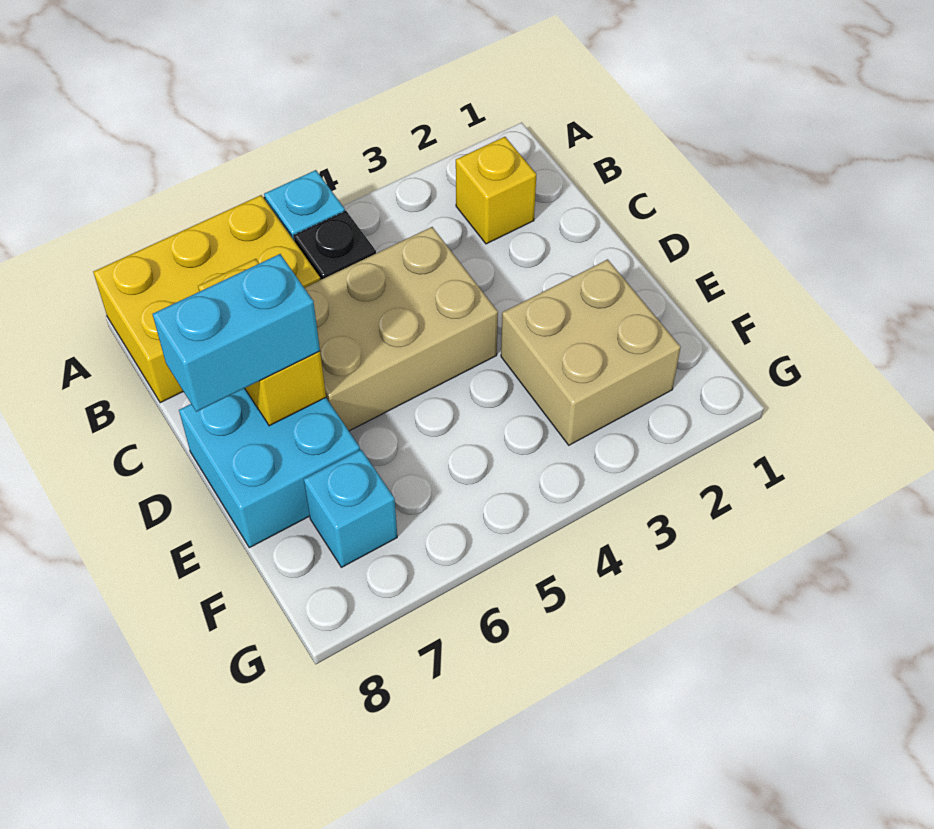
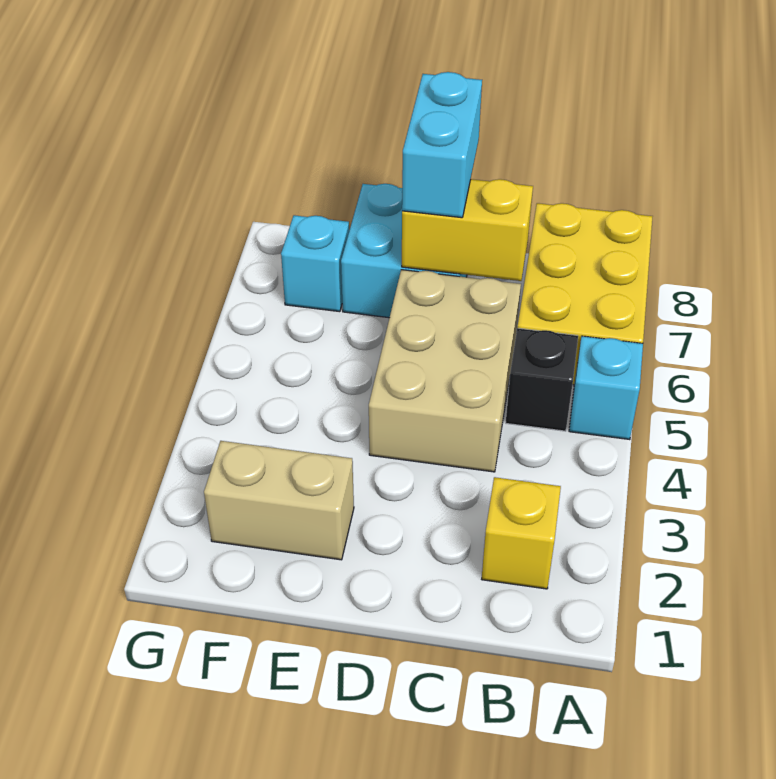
tan brick E2:F3 level 1 -> tan brick E2:F2 level 1

